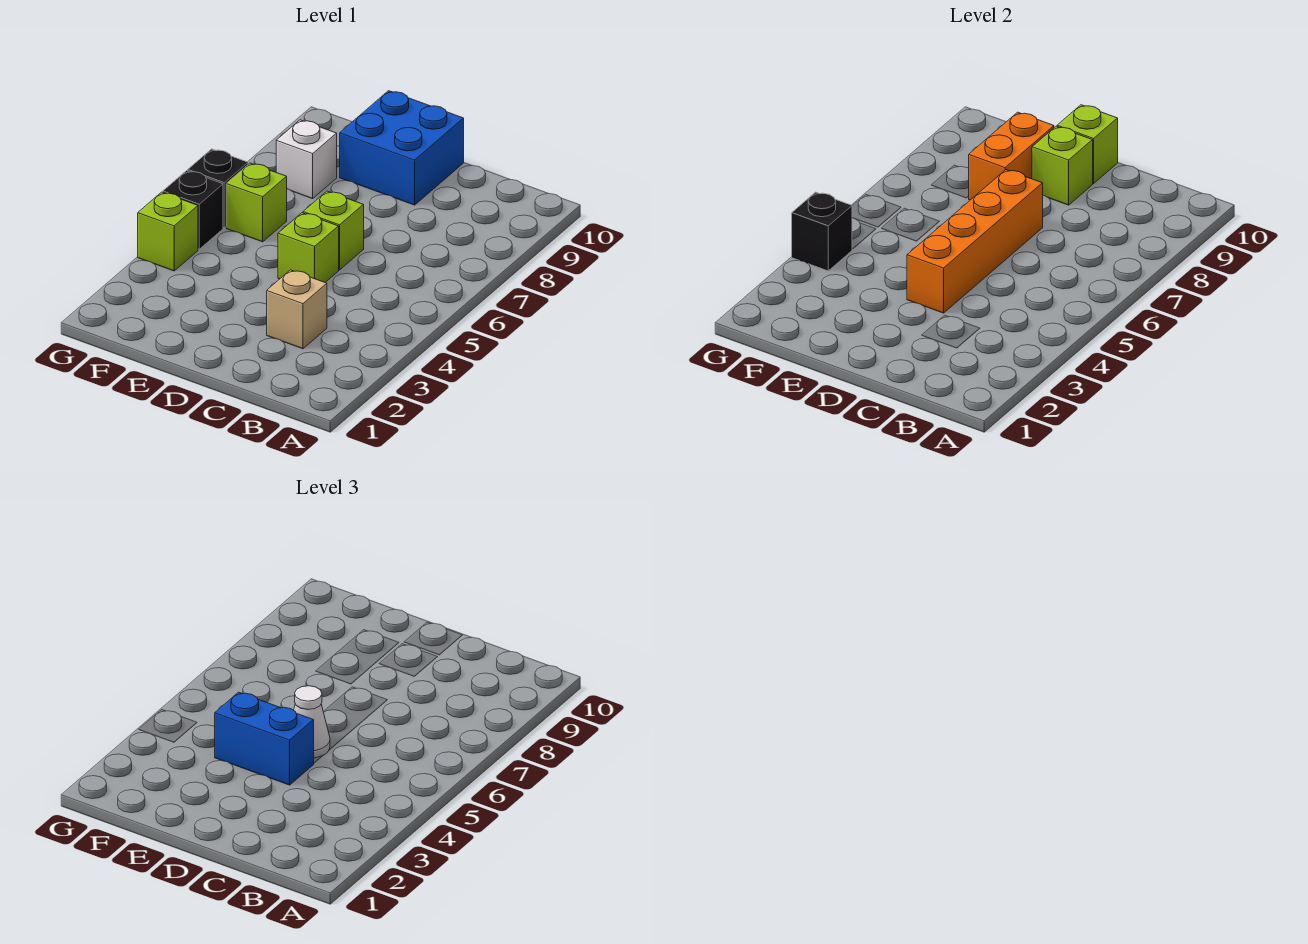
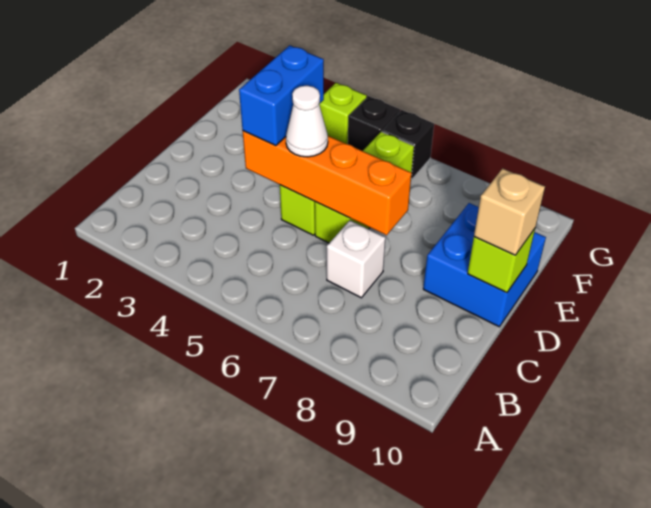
tan brick C3 level 1 -> tan brick D10 level 3
lime brick D9 level 2 -> none
orange brick E8:E9 level 2 -> none
white brick F8 level 1 -> white brick C7 level 1
black brick G4 level 2 -> none

